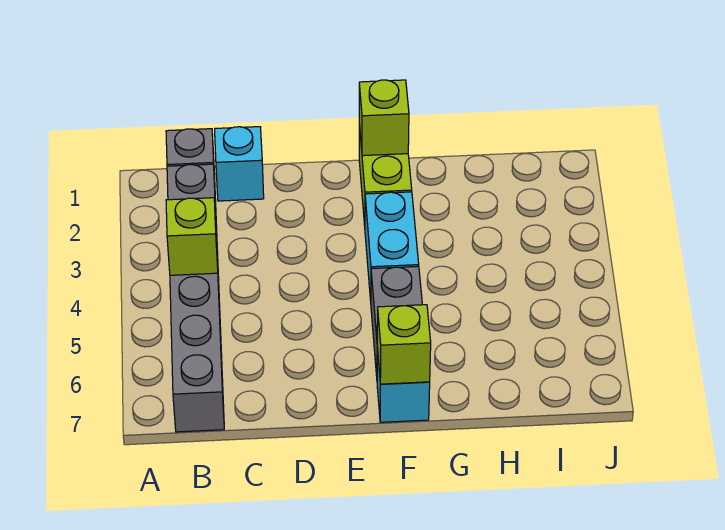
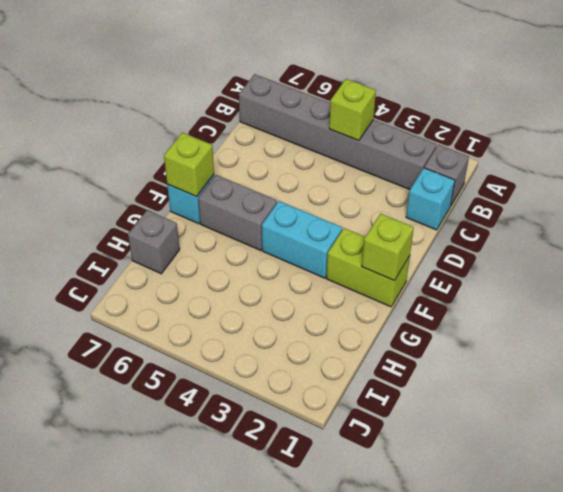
none -> grey brick H7 level 1

